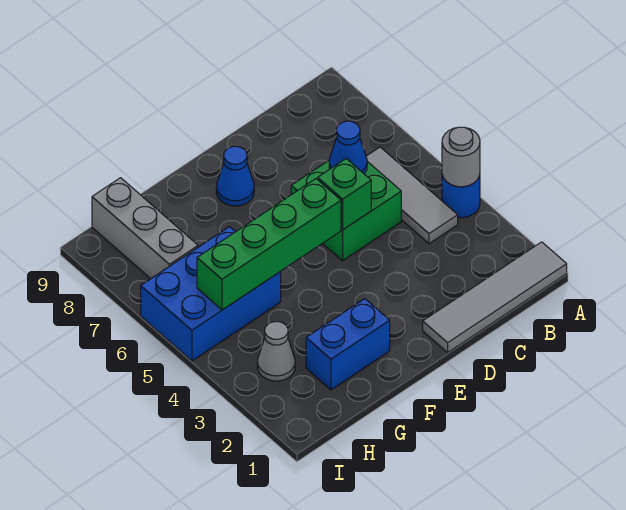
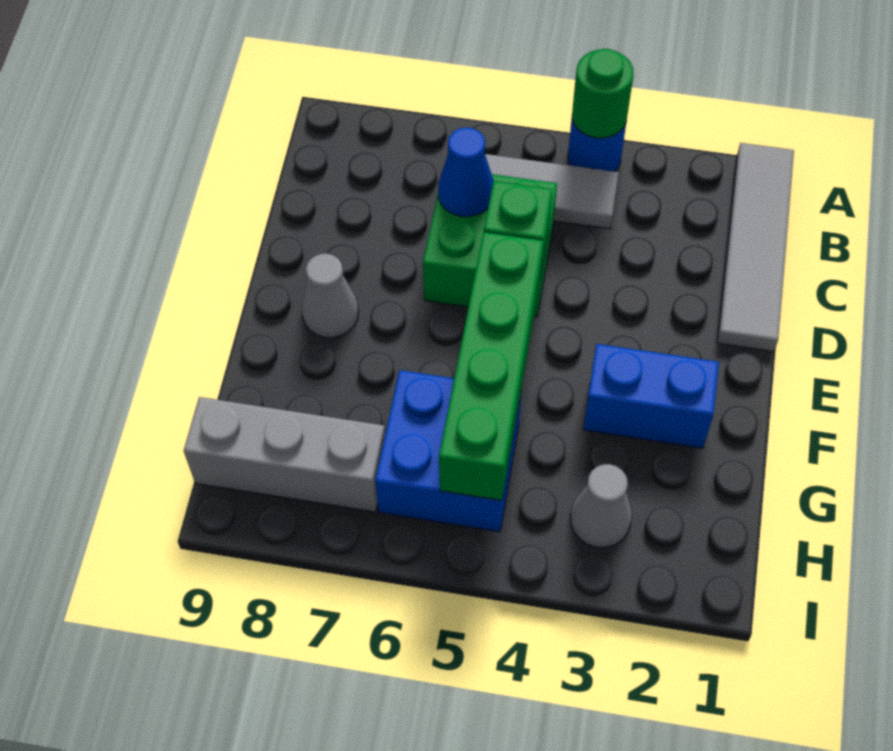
grey round brick A4 level 2 -> green round brick A4 level 2
blue cone E8 level 1 -> grey cone E8 level 1
blue brick F2:G2 level 1 -> blue brick F2:F3 level 1
blue brick G5:I6 level 1 -> blue brick G5:H6 level 1

